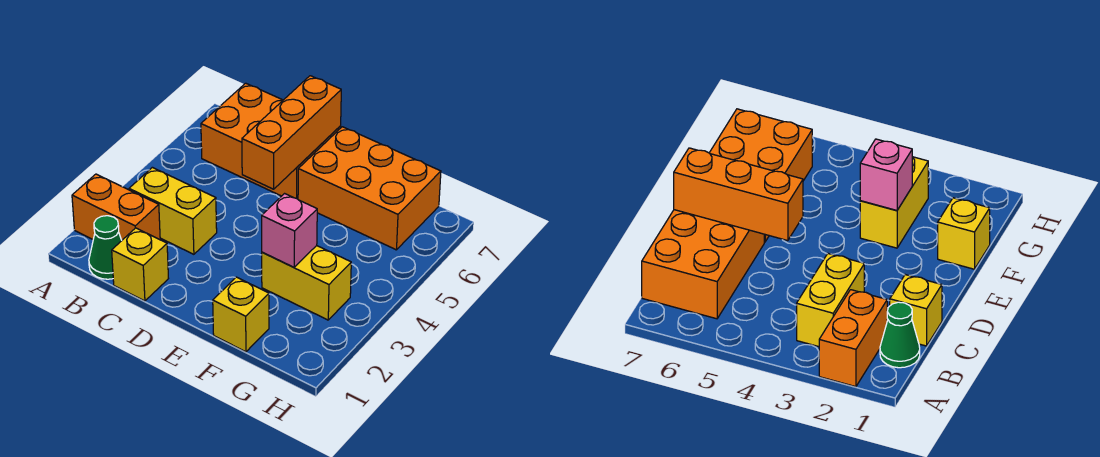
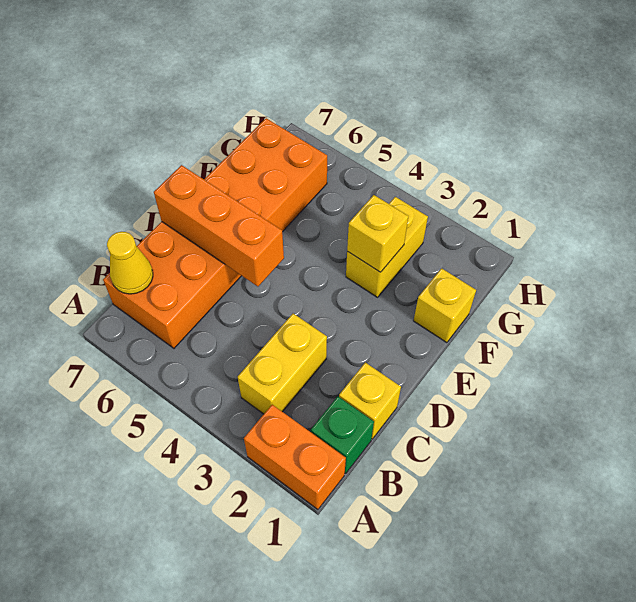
orange brick A2:B2 level 1 -> orange brick A1:A2 level 1
green cone B1 level 1 -> green brick B1 level 1
none -> yellow cone B7 level 2
pink brick F3 level 2 -> yellow brick F3 level 2

